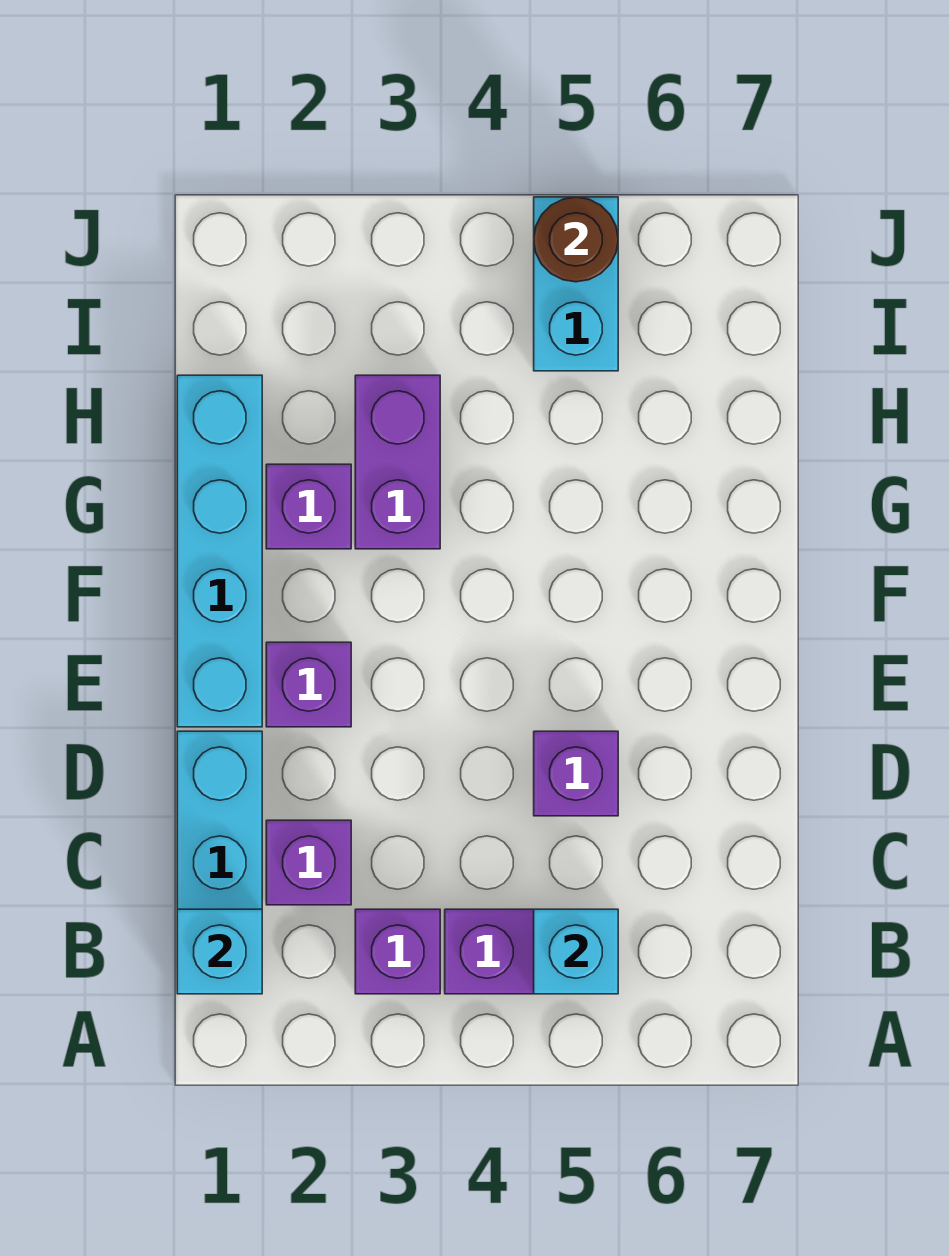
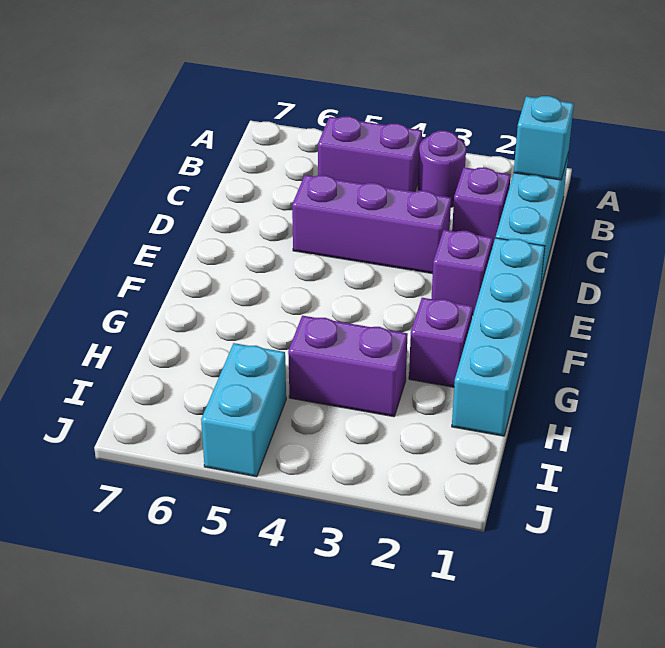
purple brick B3 level 1 -> purple round brick B3 level 1
cyan brick B5 level 2 -> none
purple brick D5 level 1 -> purple brick D3:D5 level 1
purple brick G3:H3 level 1 -> purple brick H3:H4 level 1
brown round brick J5 level 2 -> none

